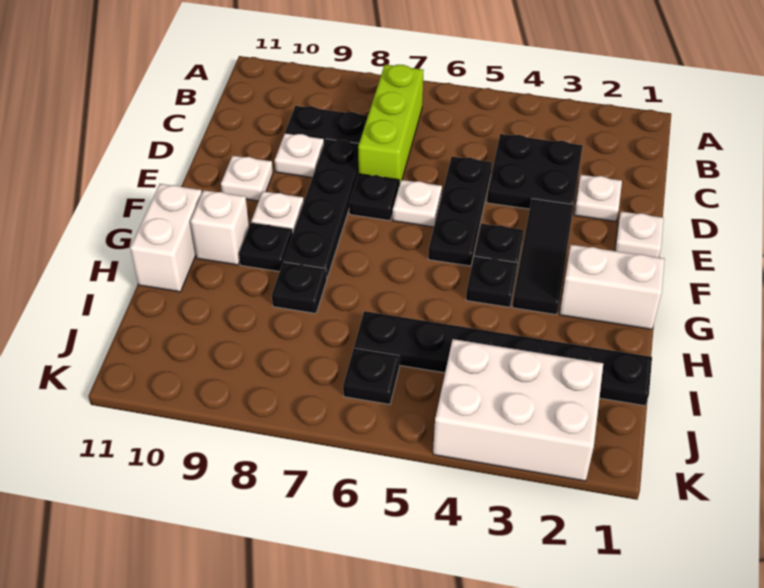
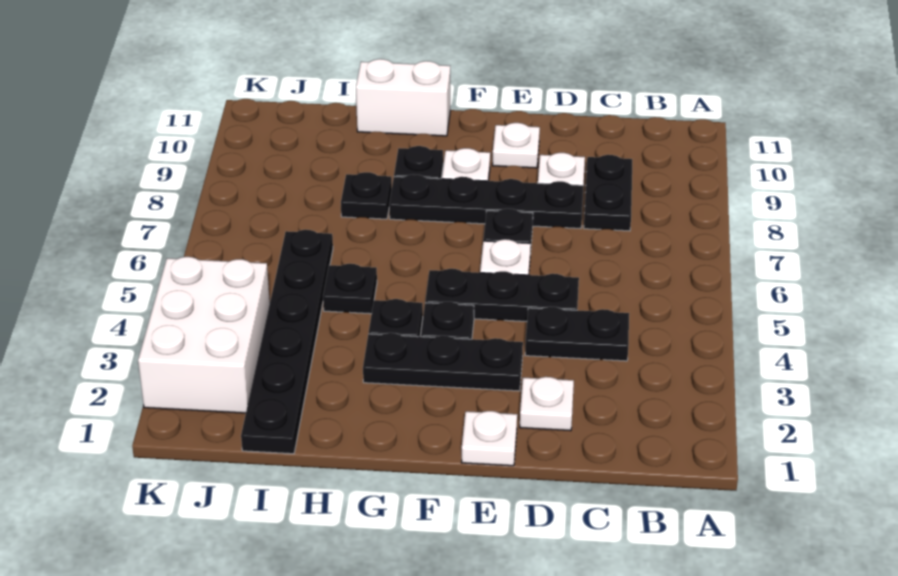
lime brick B7:D7 level 1 -> none
black plate C3:D4 level 1 -> black plate C4:D4 level 1
black tile E3:G3 level 1 -> black plate E3:G3 level 1
white brick G1:G2 level 1 -> none
white brick G10 level 1 -> none
black plate J6 level 1 -> black plate H5 level 1

